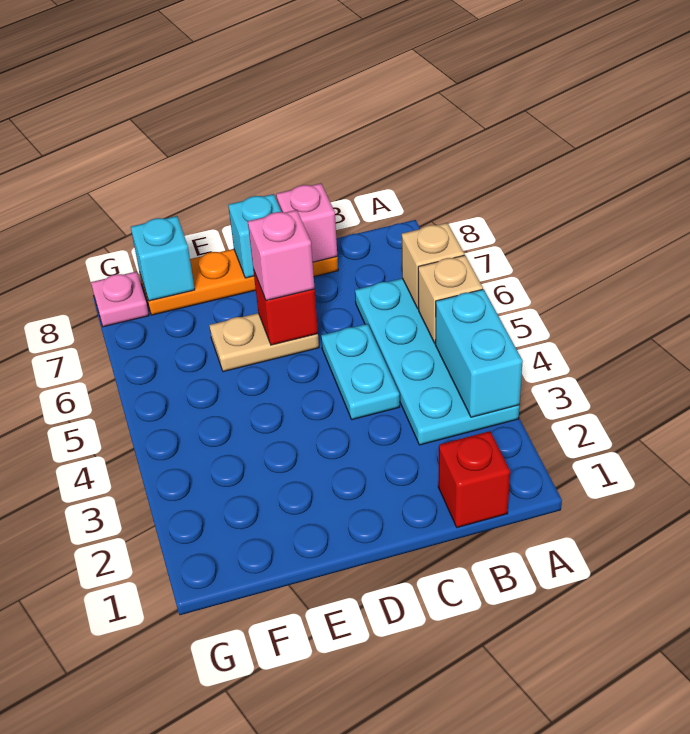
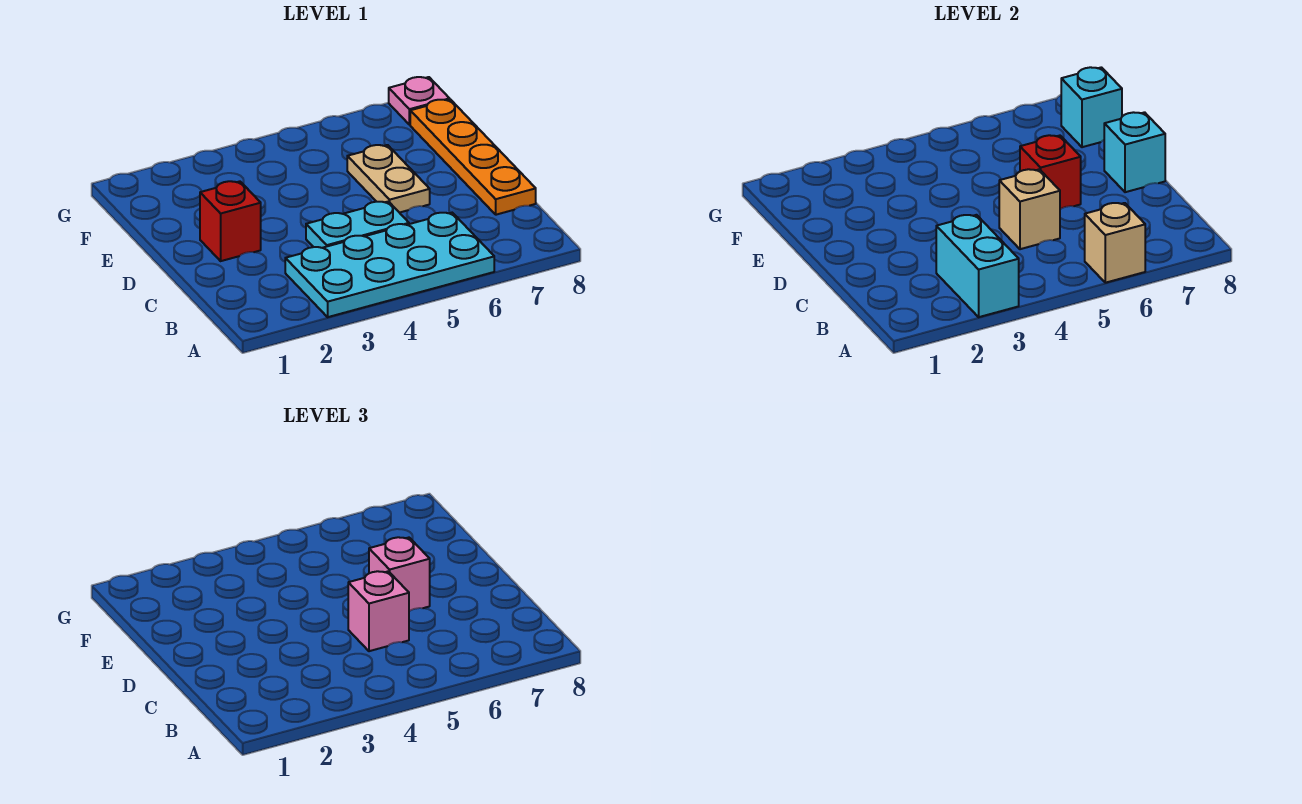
cyan brick A3:A4 level 2 -> cyan brick A3:B3 level 2
tan brick A5 level 2 -> tan brick C5 level 2
red brick B1 level 1 -> red brick D2 level 1
pink brick C8 level 2 -> pink brick C5 level 3

